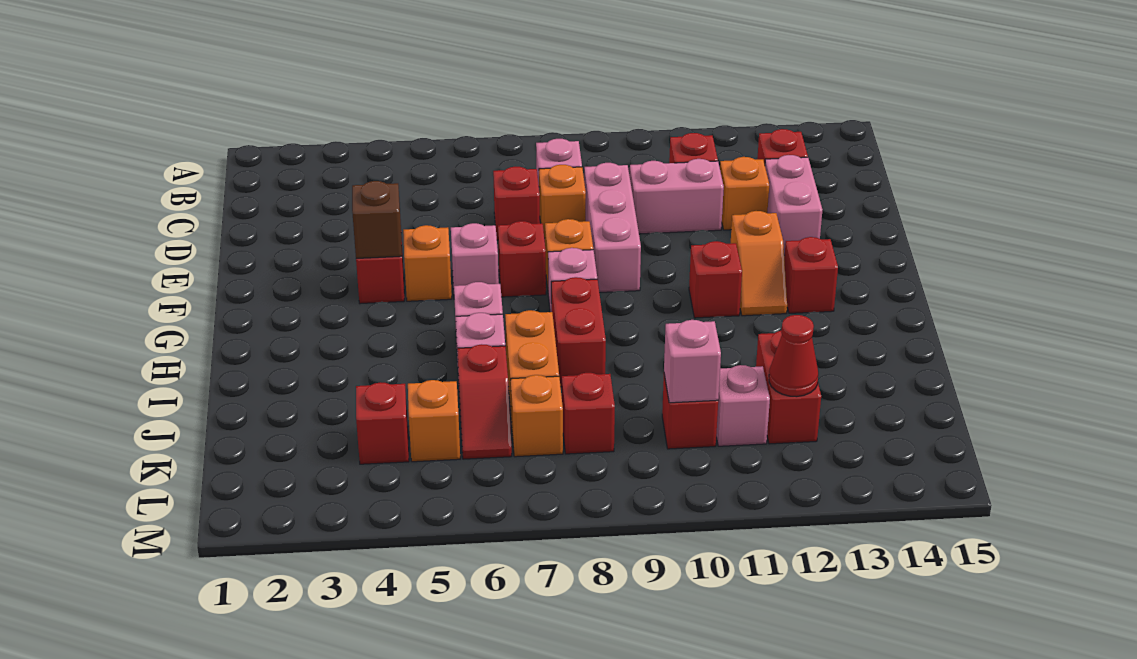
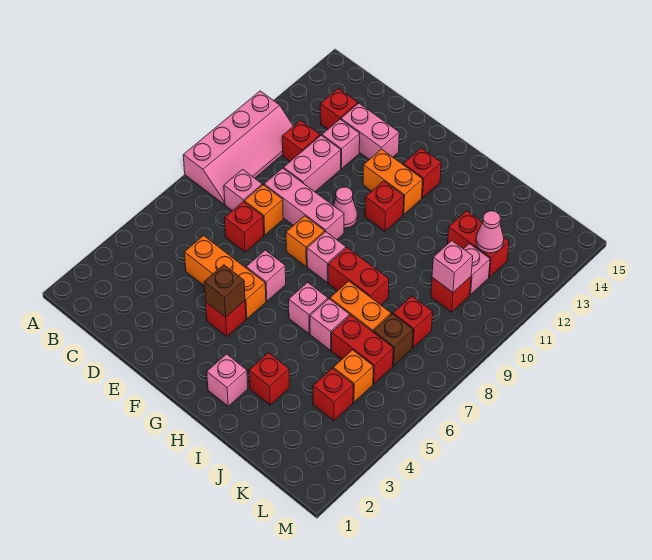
none -> pink slope A8:B11 level 1 top A
orange brick D12 level 1 -> pink brick D12 level 1
orange brick F5 level 1 -> orange brick D5:F5 level 1
red brick F7 level 1 -> red brick I3 level 1
none -> pink cone F10 level 1
orange slope F12:G12 level 1 top F -> orange brick F12:G12 level 1
none -> pink brick H2 level 1
red slope J6:K6 level 1 top J -> red brick J6:K6 level 1
orange brick K7 level 1 -> brown brick K7 level 1
red cone K12 level 2 -> pink cone K12 level 2

